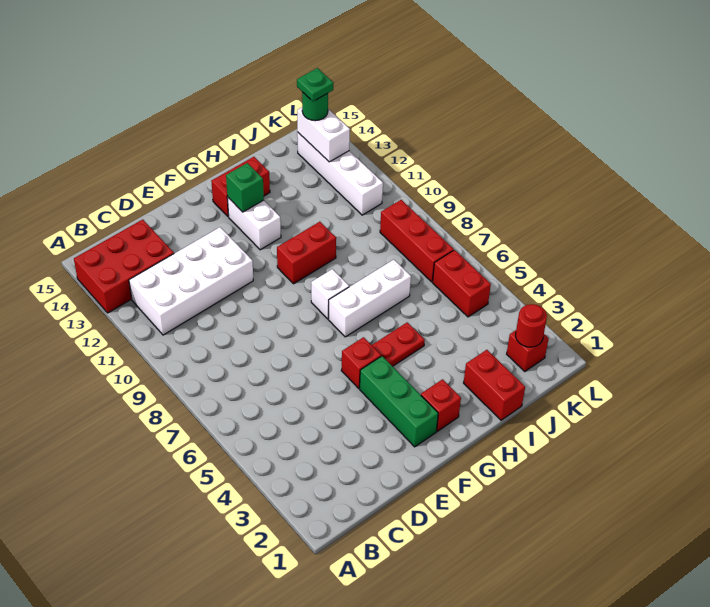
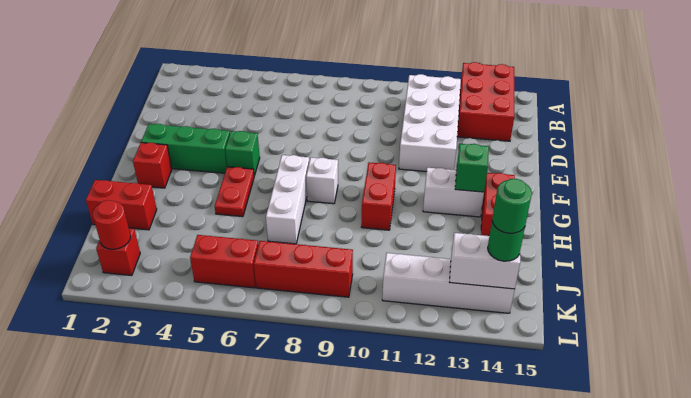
red brick F5 level 1 -> green brick F5 level 1
green plate K14 level 4 -> green round brick K14 level 4

